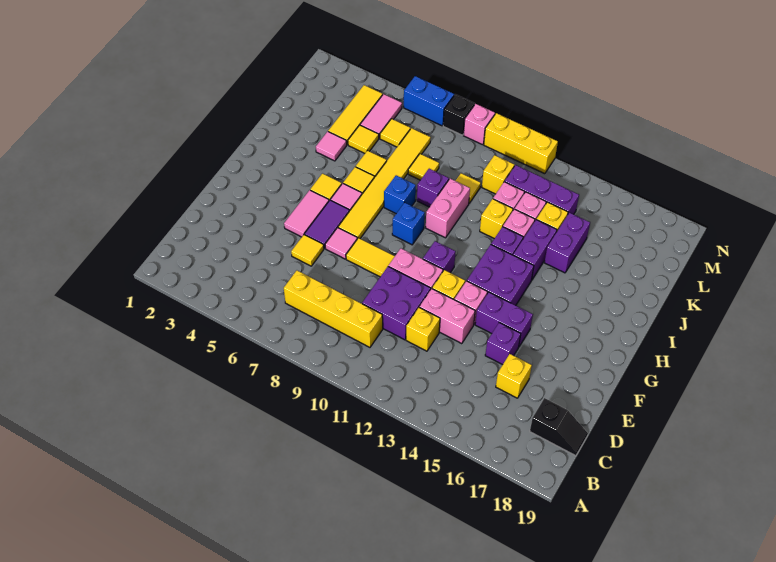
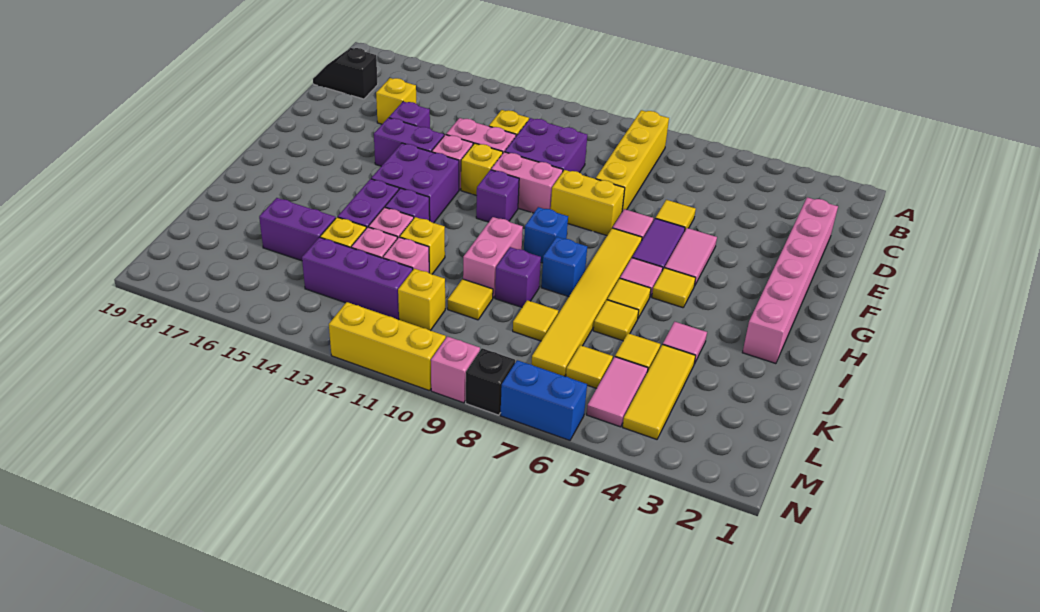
yellow brick C7:C10 level 1 -> yellow brick B8:E8 level 1
none -> pink brick D2:I2 level 1
yellow tile F8:F9 level 1 -> yellow brick F8:F9 level 1
purple brick J15:K15 level 1 -> purple brick K15:K16 level 1

